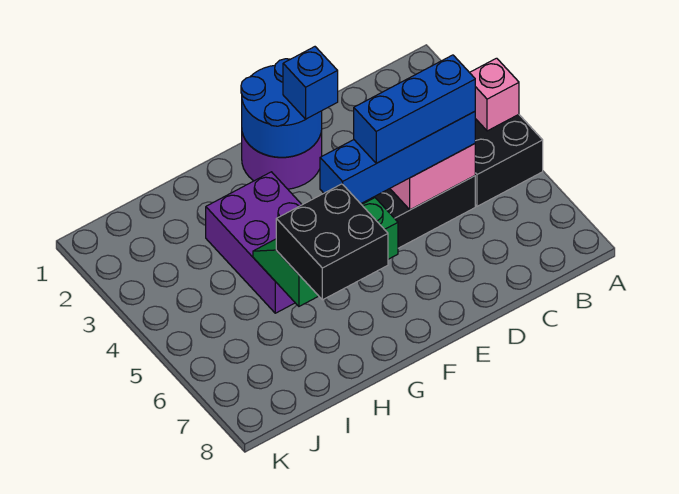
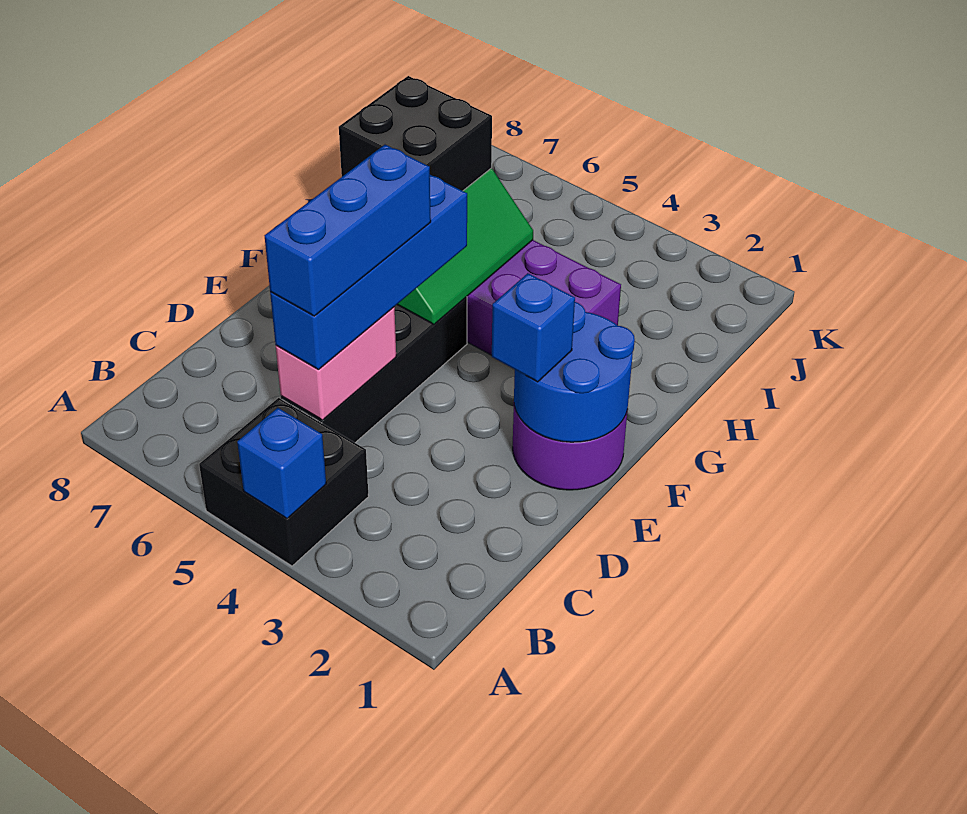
pink brick A4 level 2 -> blue brick A4 level 2

